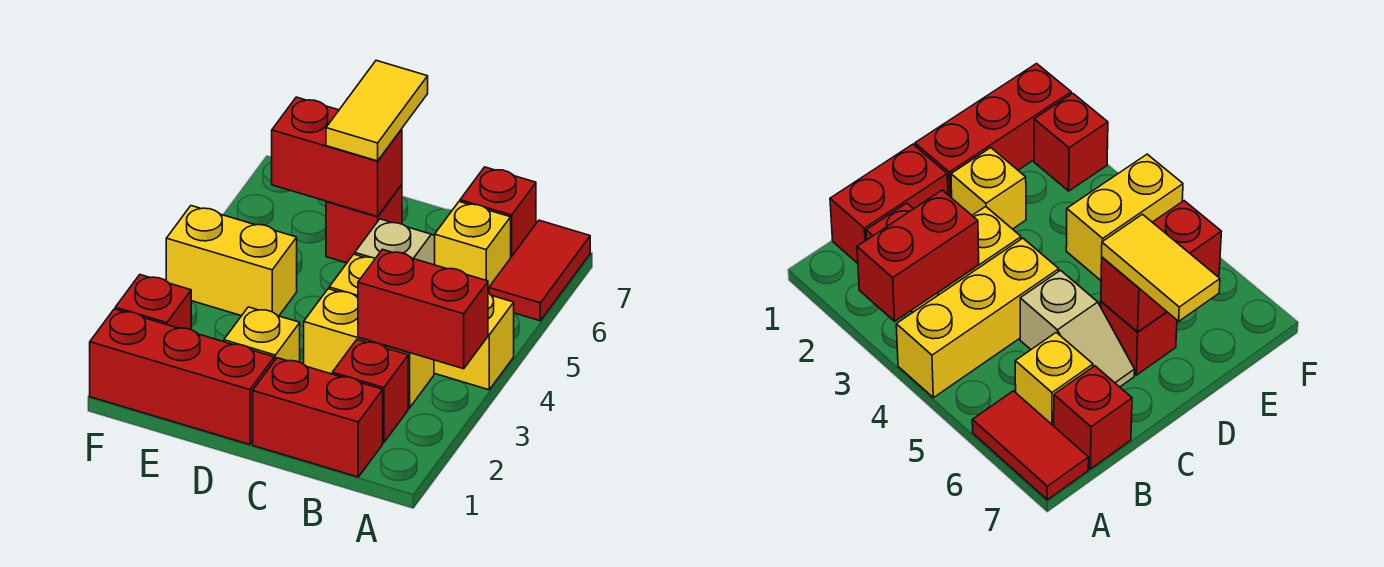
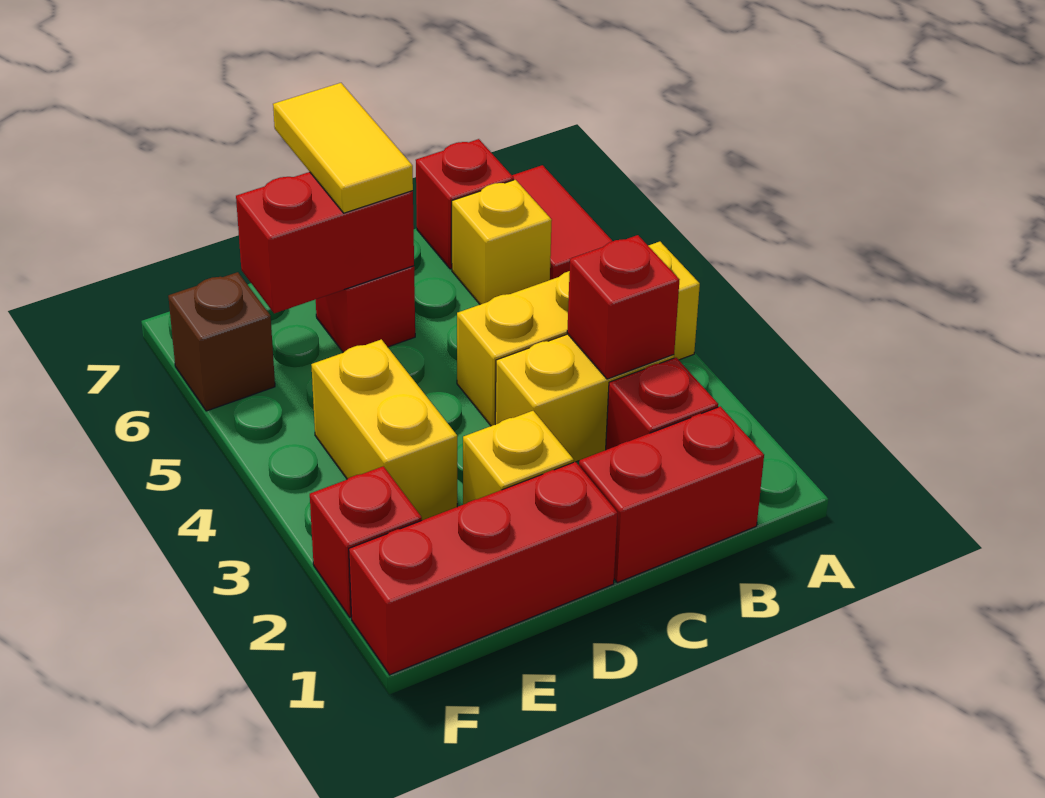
red brick A3:B3 level 2 -> red brick B3 level 2
tan slope C5:C6 level 1 top 5 -> none
yellow brick E4:F4 level 1 -> yellow brick E3:E4 level 1
none -> brown brick F6 level 1

